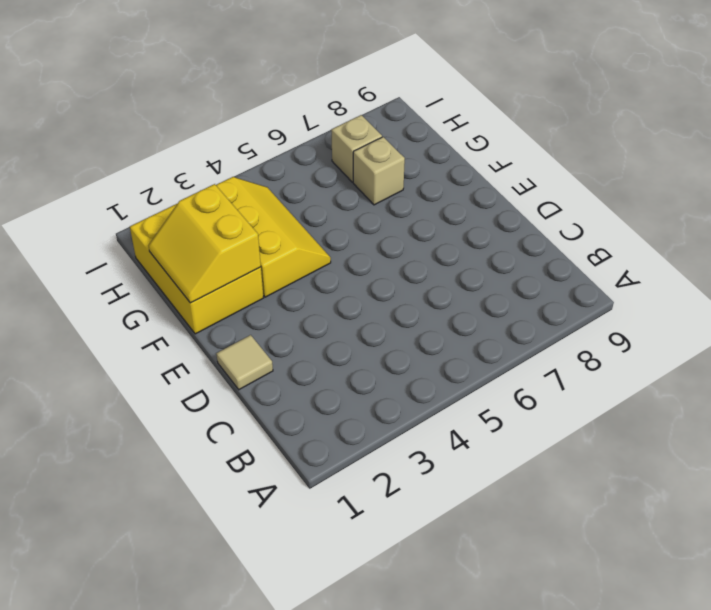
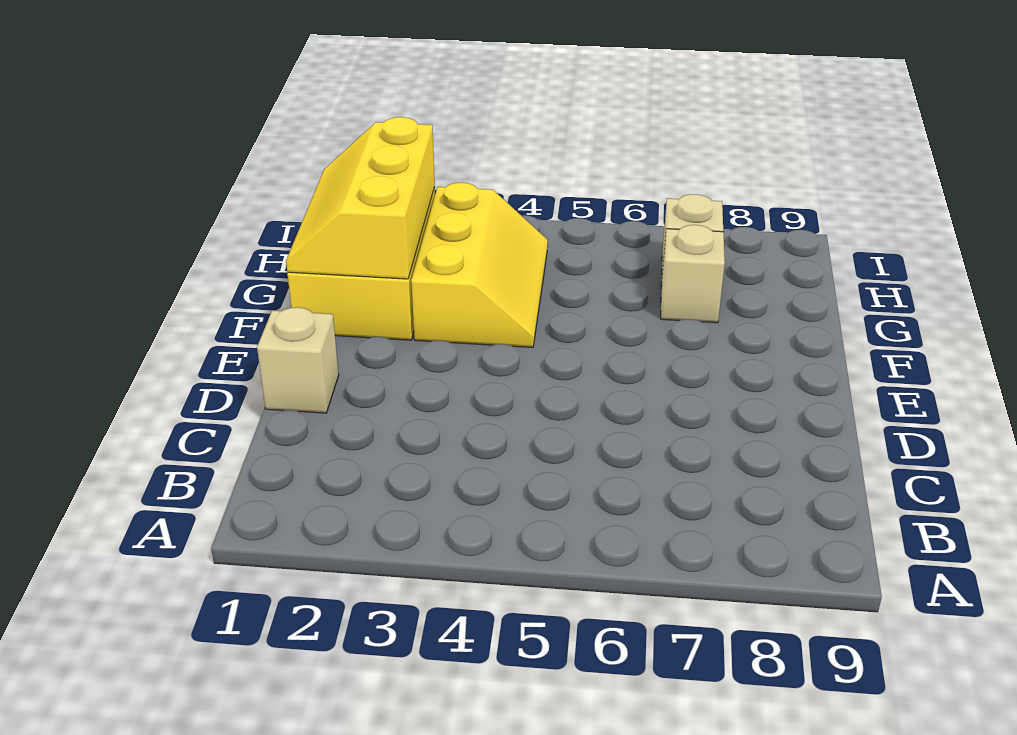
tan tile D1 level 1 -> tan brick D1 level 1
yellow slope F1:G2 level 2 top 2 -> yellow slope F1:H2 level 2 top 2

